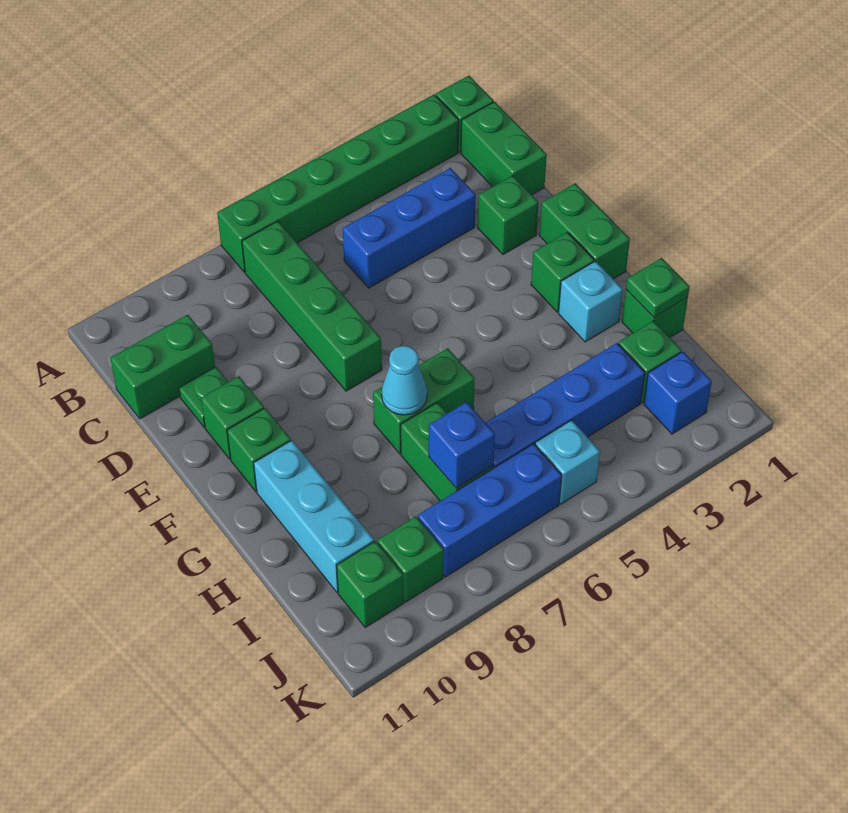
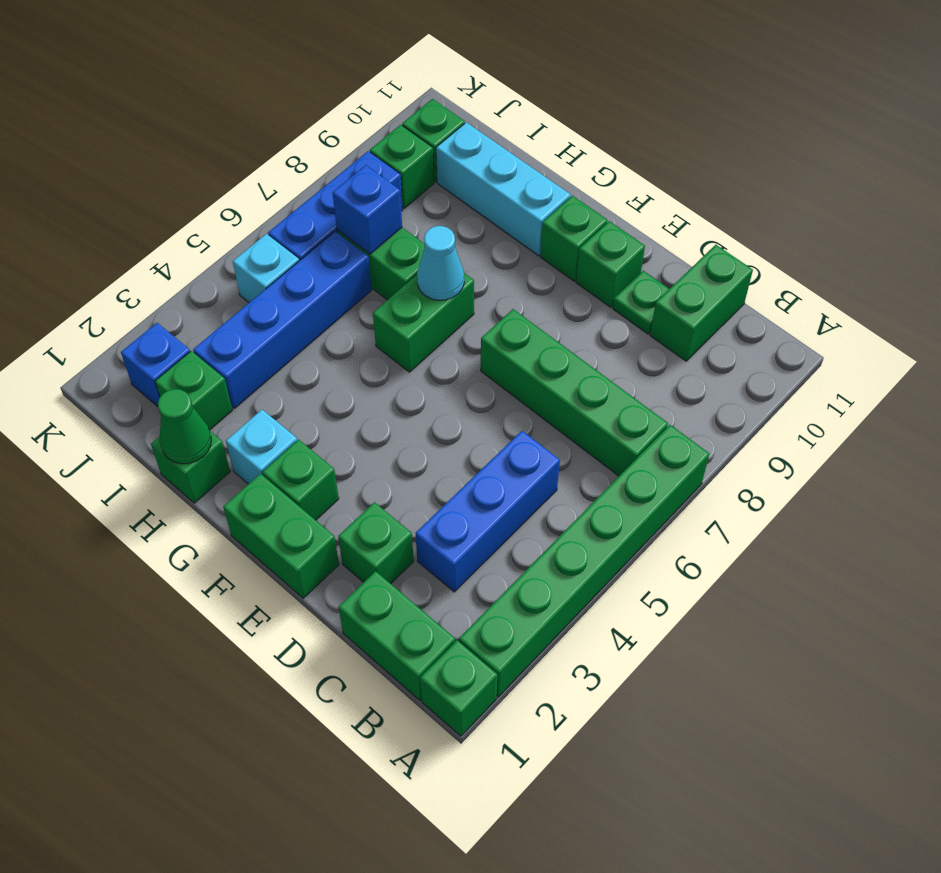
green plate H1 level 2 -> green cone H1 level 2

